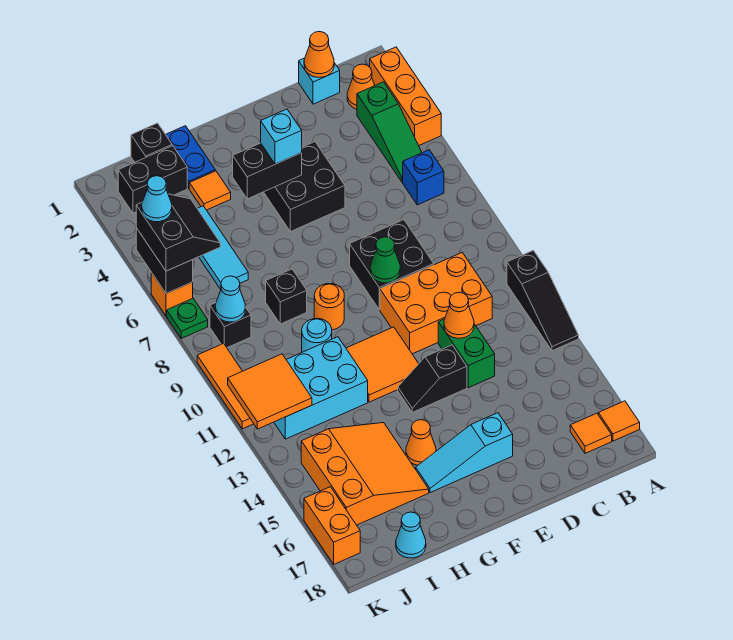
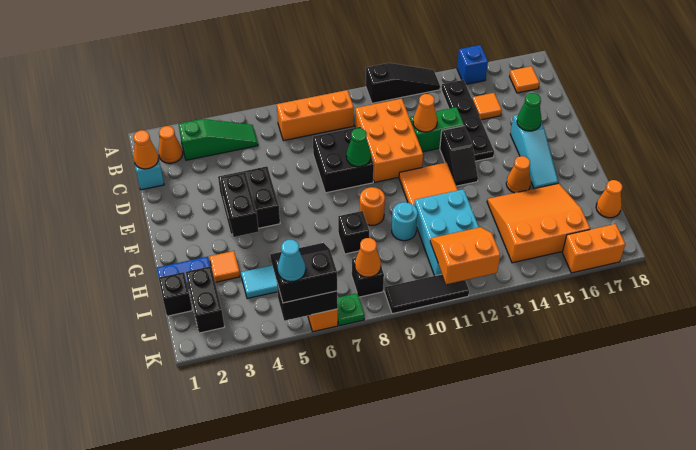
orange brick A2:A4 level 1 -> orange brick B7:B9 level 1
orange tile A17 level 1 -> orange tile C15 level 1
blue brick B6 level 1 -> blue brick A15 level 1
none -> black plate B14:E14 level 1
none -> green cone E16 level 2
cyan brick F4 level 3 -> none
cyan cone I18 level 1 -> orange cone I18 level 1
cyan cone J8 level 2 -> orange cone J8 level 2
orange tile J11:K12 level 2 -> orange slope J11:K12 level 2 top K
orange tile K9:K11 level 1 -> black tile K9:K11 level 1

